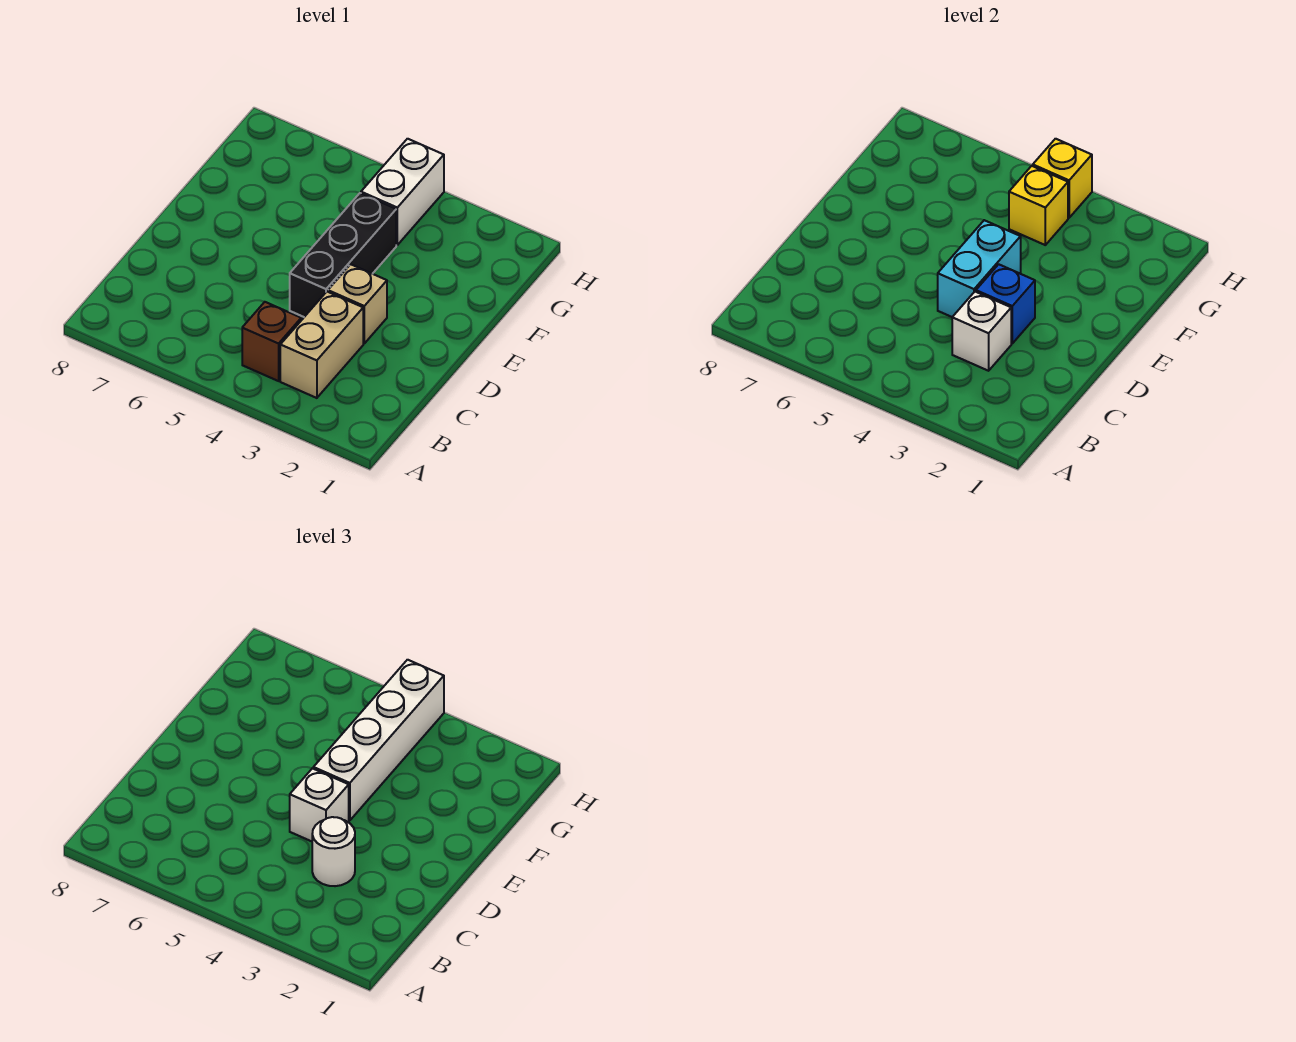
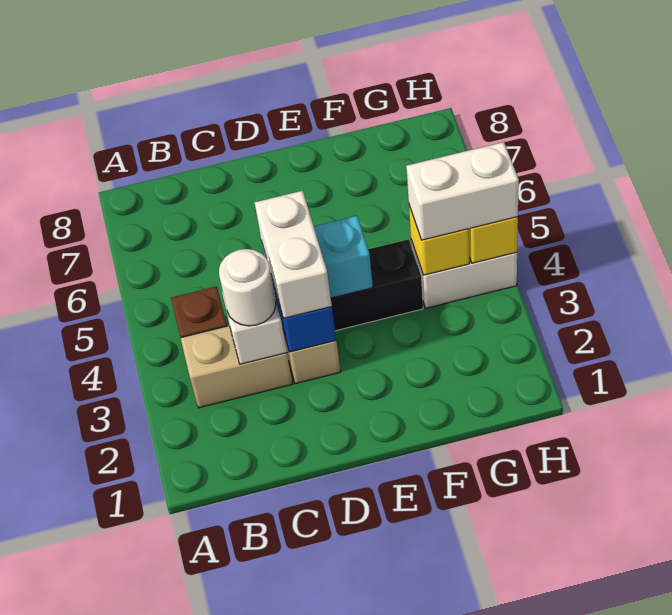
white brick D4 level 3 -> white brick D3:D4 level 3
white brick E4:H4 level 3 -> white brick G4:H4 level 3

